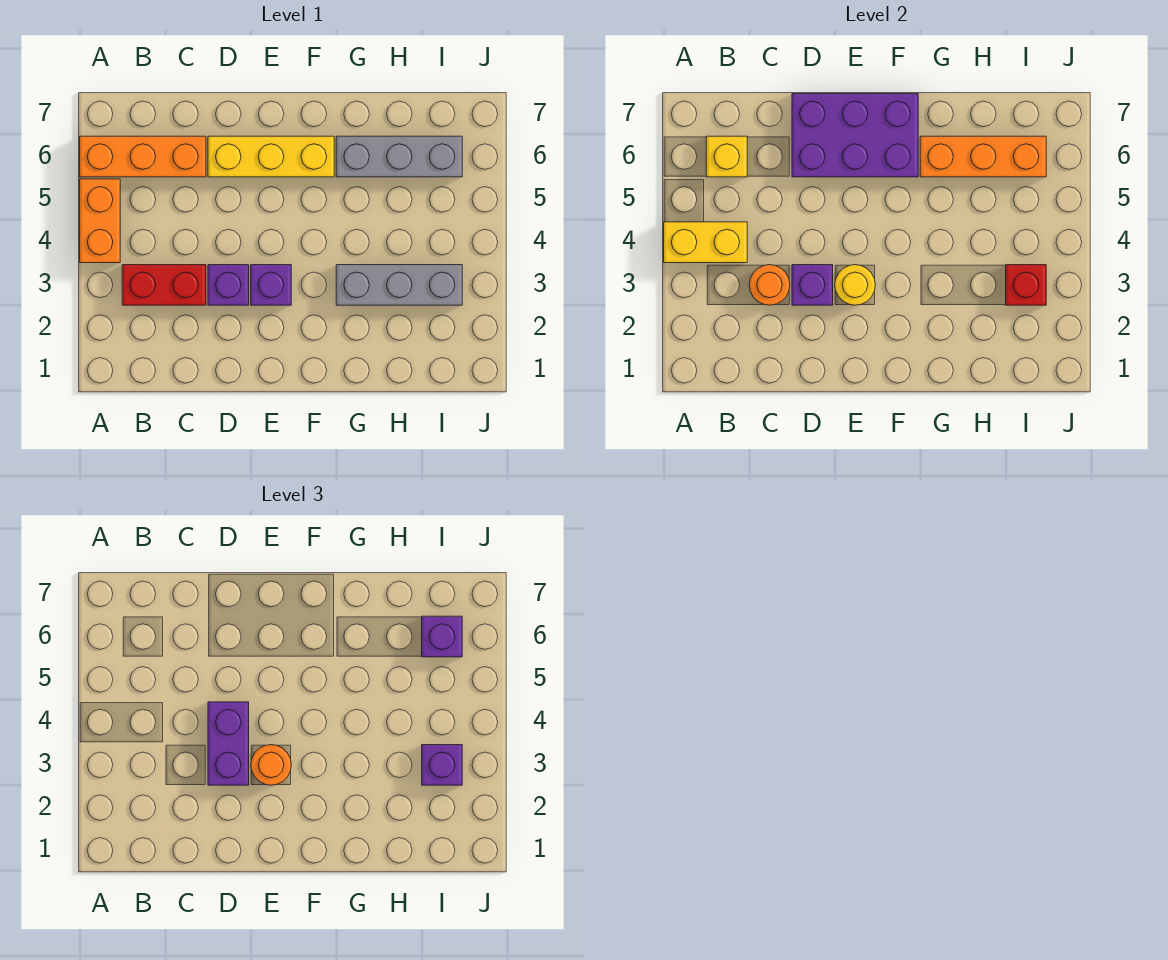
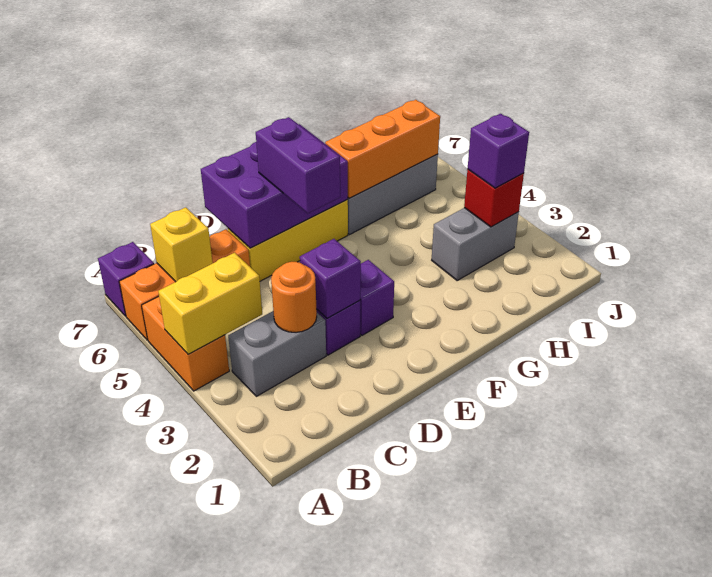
red brick B3:C3 level 1 -> grey brick B3:C3 level 1
purple brick D3:D4 level 3 -> purple brick E5:E6 level 3
yellow round brick E3 level 2 -> none
orange round brick E3 level 3 -> none
grey brick G3:I3 level 1 -> grey brick H3:I3 level 1
purple brick I6 level 3 -> purple brick A7 level 1

